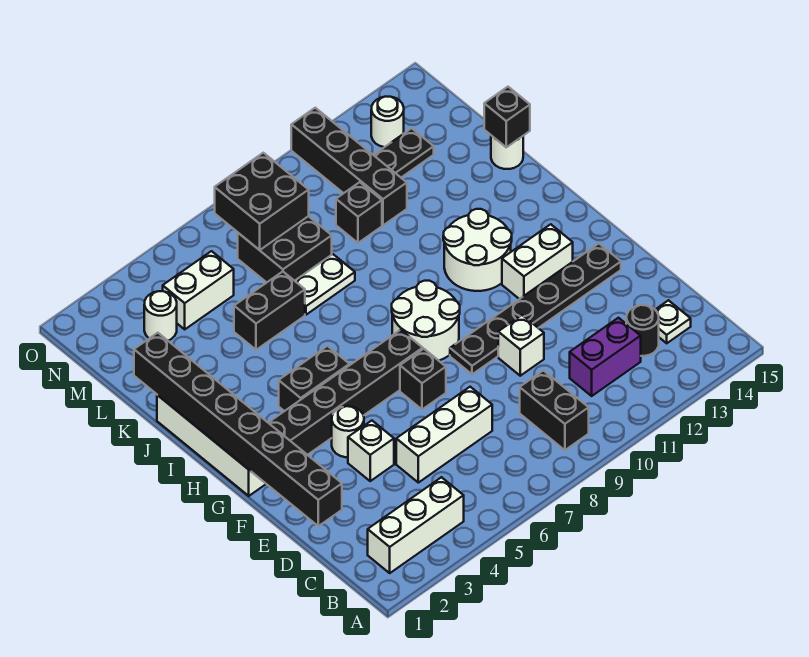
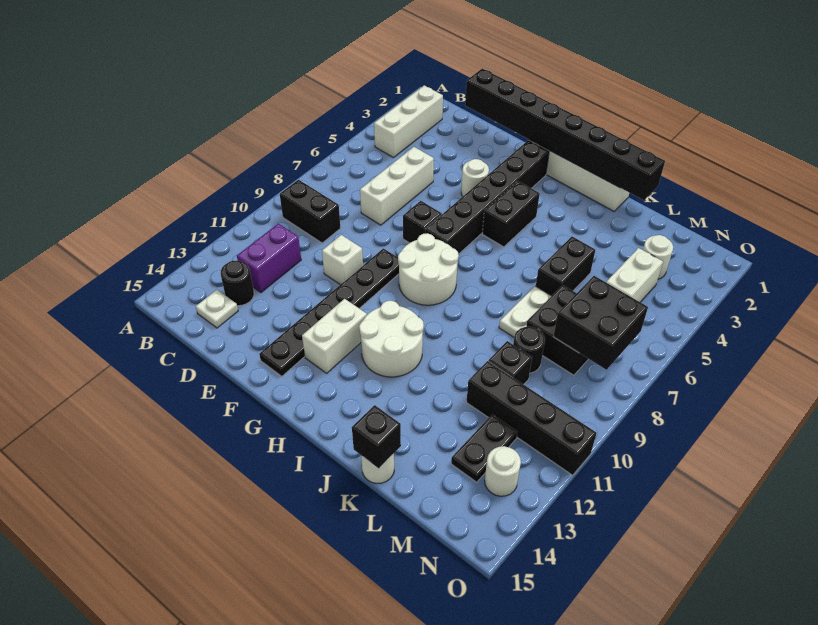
white brick E4 level 1 -> none
none -> black round brick L9 level 1

